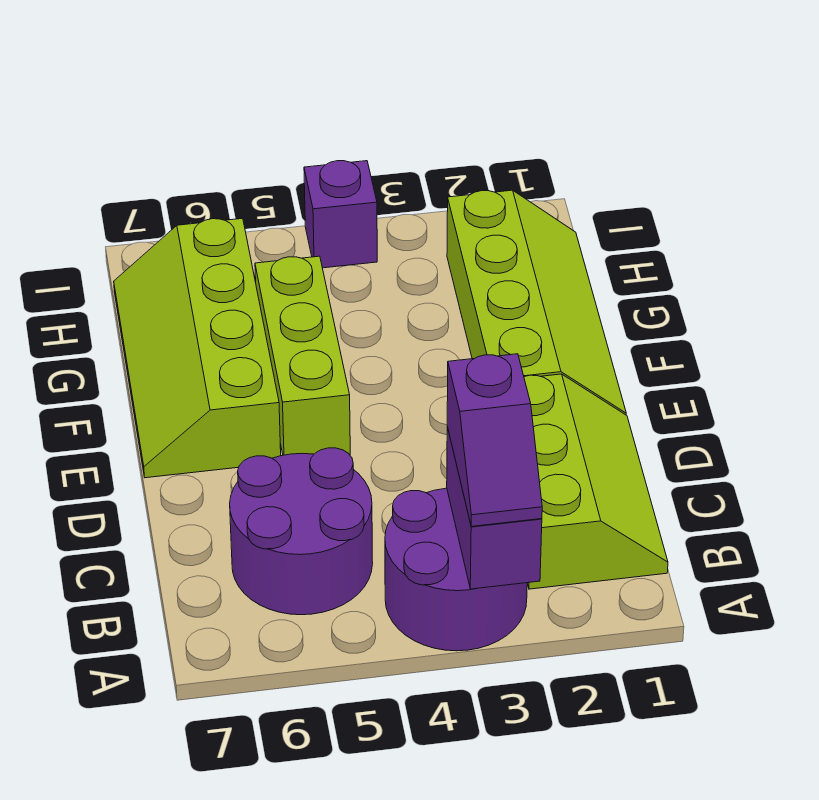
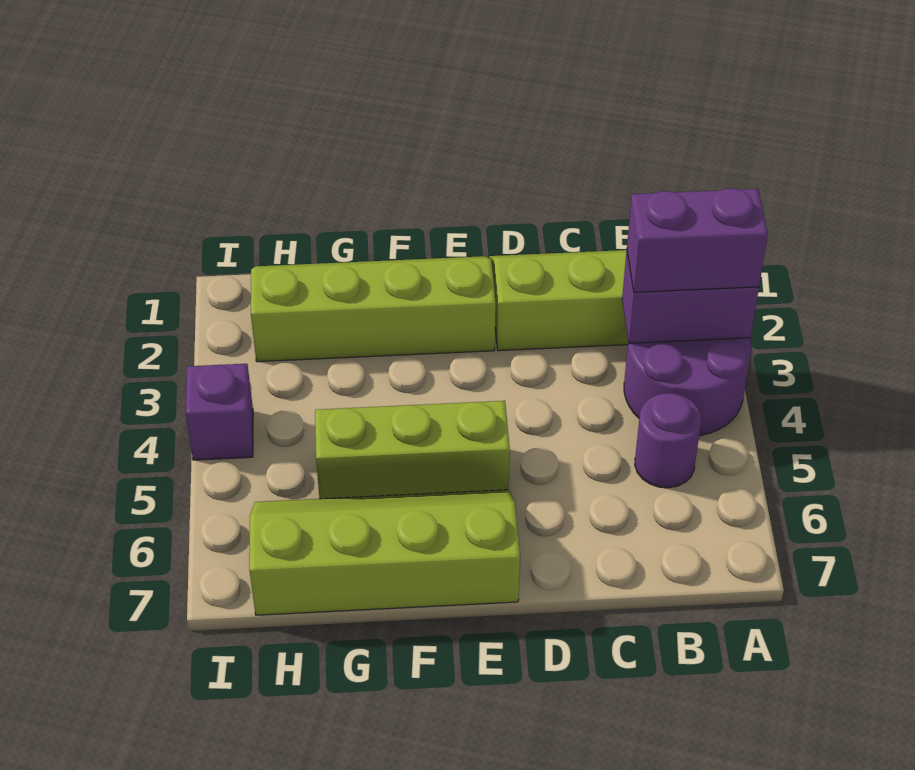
purple slope A3:B3 level 3 top B -> purple brick A3:B3 level 3
purple round brick B5:C6 level 1 -> purple round brick B5 level 1
lime slope E6:H7 level 1 top 6 -> lime slope E6:H7 level 1 top 7

